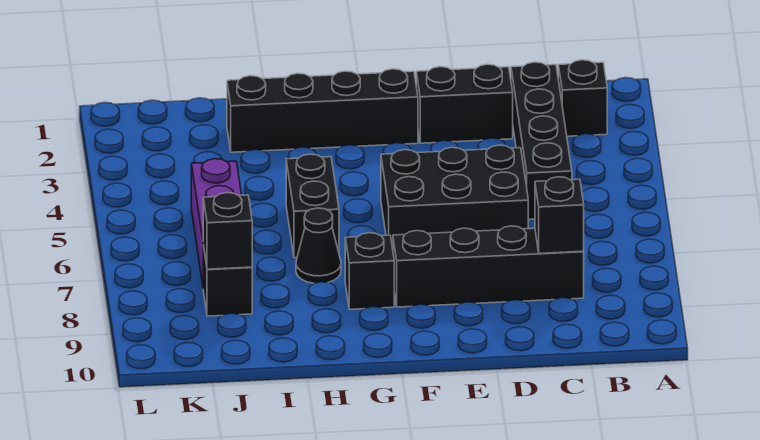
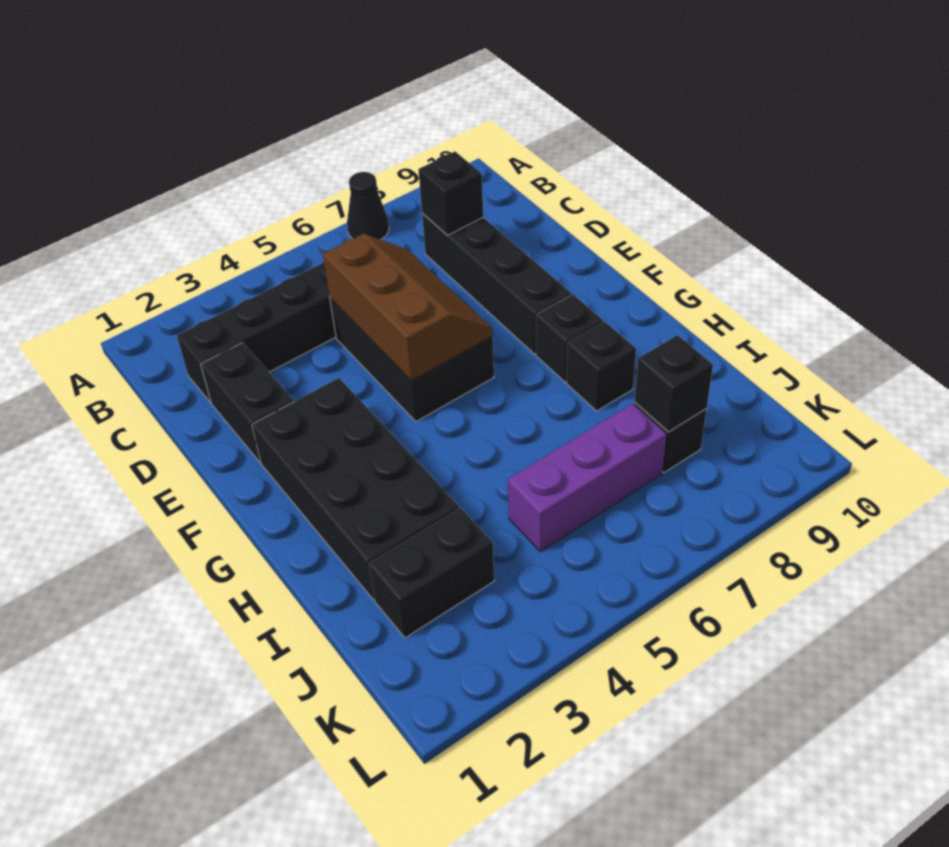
black brick B2 level 1 -> black brick H8 level 1
none -> brown slope D5:F6 level 2 top 5
black brick F2:I2 level 1 -> black brick F2:I3 level 1
black brick H5:H6 level 1 -> black brick J2:J3 level 1
black cone H7 level 1 -> black cone A7 level 1

